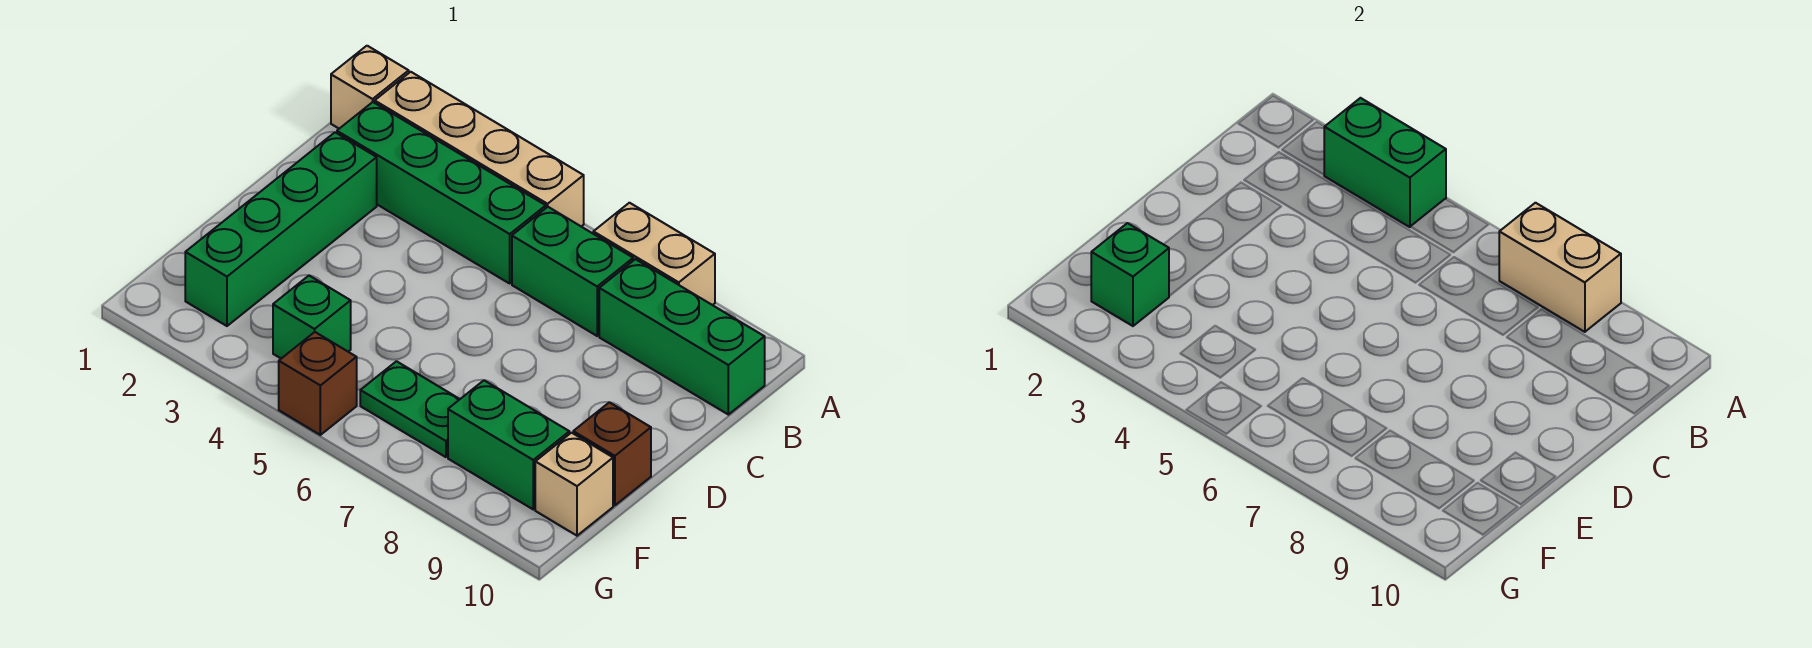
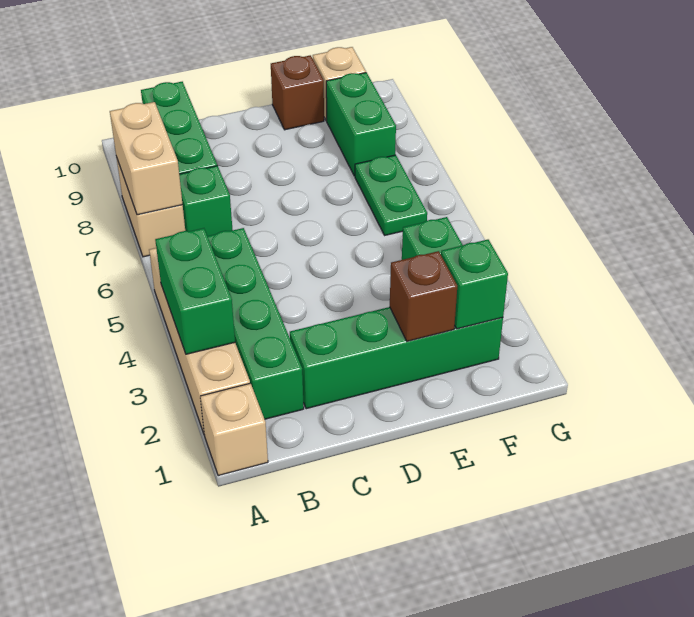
green brick B6:B7 level 1 -> green brick B7 level 1
brown brick G5 level 1 -> brown brick E2 level 2

